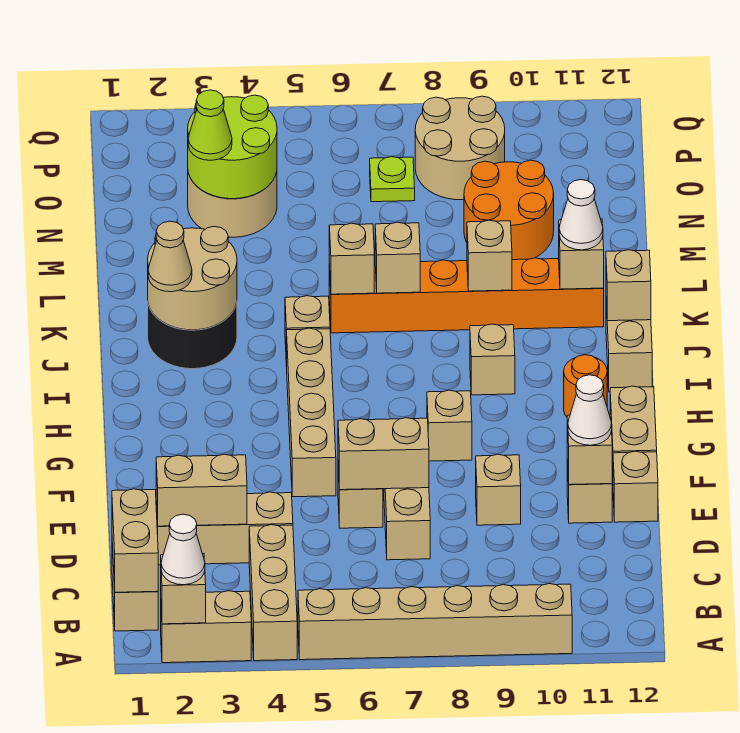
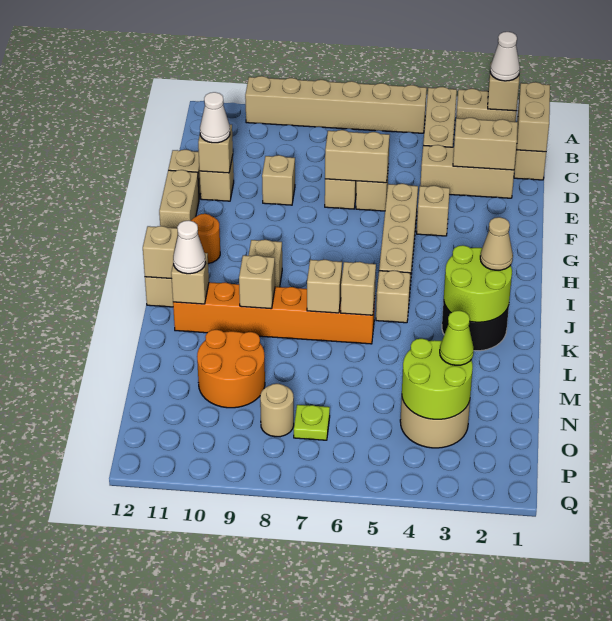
tan brick G8 level 1 -> tan brick F4 level 1
tan round brick J2:K3 level 2 -> lime round brick J2:K3 level 2
tan round brick O8:P9 level 1 -> tan round brick O8 level 1

